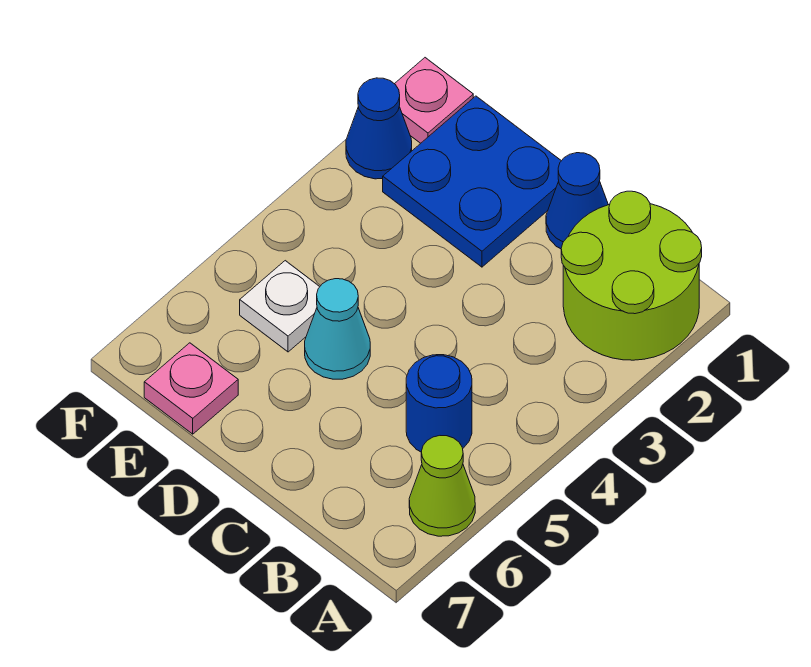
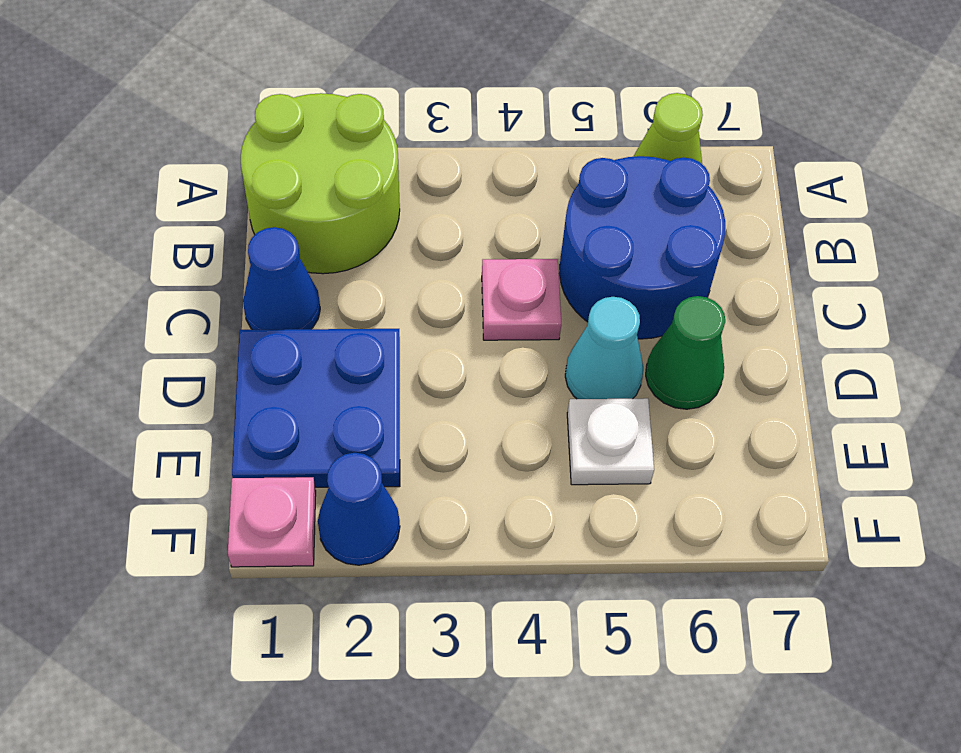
blue round brick B5 level 1 -> blue round brick B5:C6 level 1
none -> green cone D6 level 1
pink plate E7 level 1 -> pink plate C4 level 1

